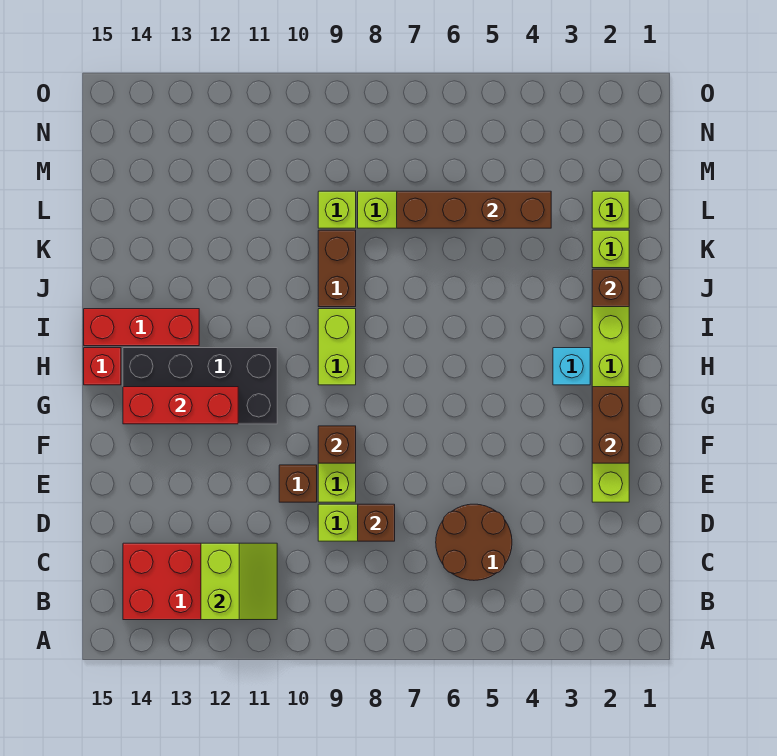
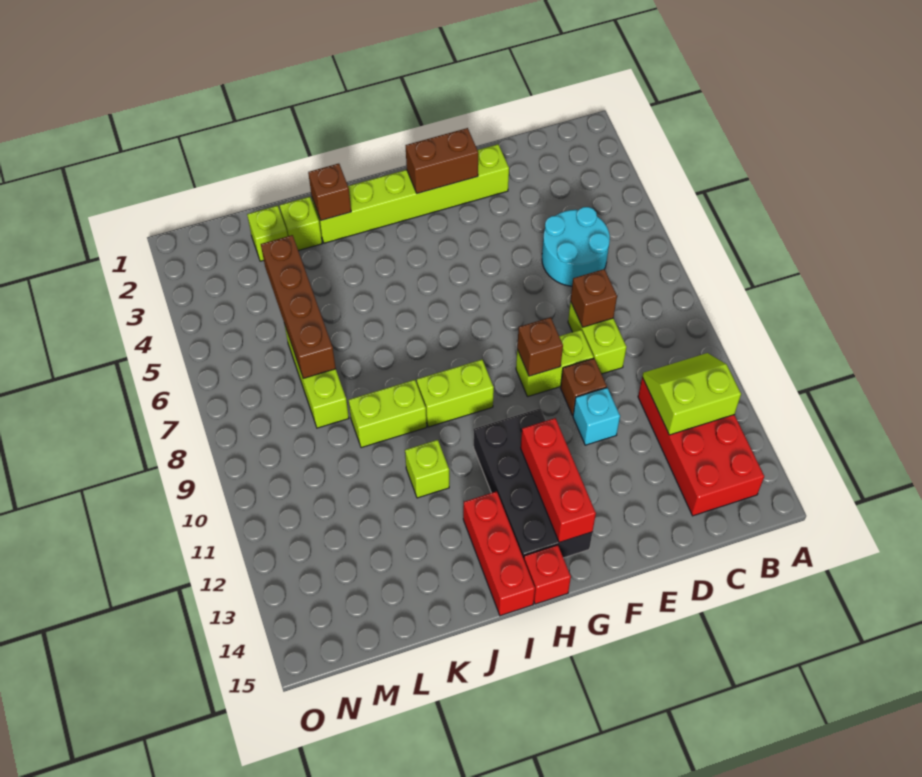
brown round brick C5:D6 level 1 -> cyan round brick C5:D6 level 1
cyan brick H3 level 1 -> cyan brick E11 level 1
brown brick J9:K9 level 1 -> lime brick J9:K9 level 1
lime brick L9 level 1 -> lime brick J11 level 1

